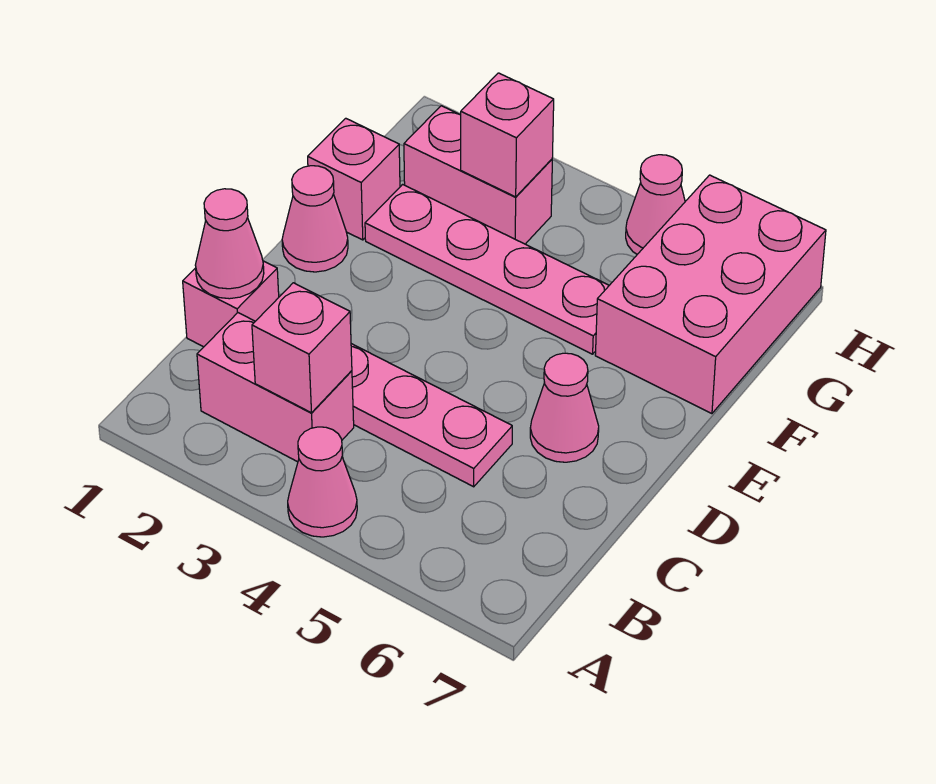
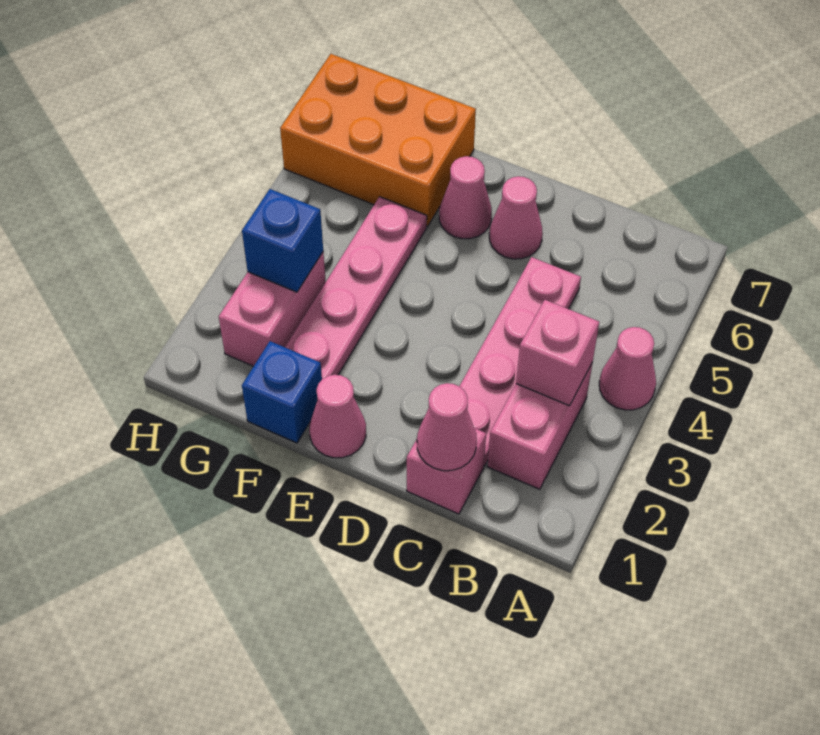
pink brick F1 level 1 -> blue brick F1 level 1
pink brick F6:H7 level 1 -> orange brick F6:H7 level 1
pink brick G3 level 2 -> blue brick G3 level 2
pink cone H5 level 1 -> pink cone E6 level 1

